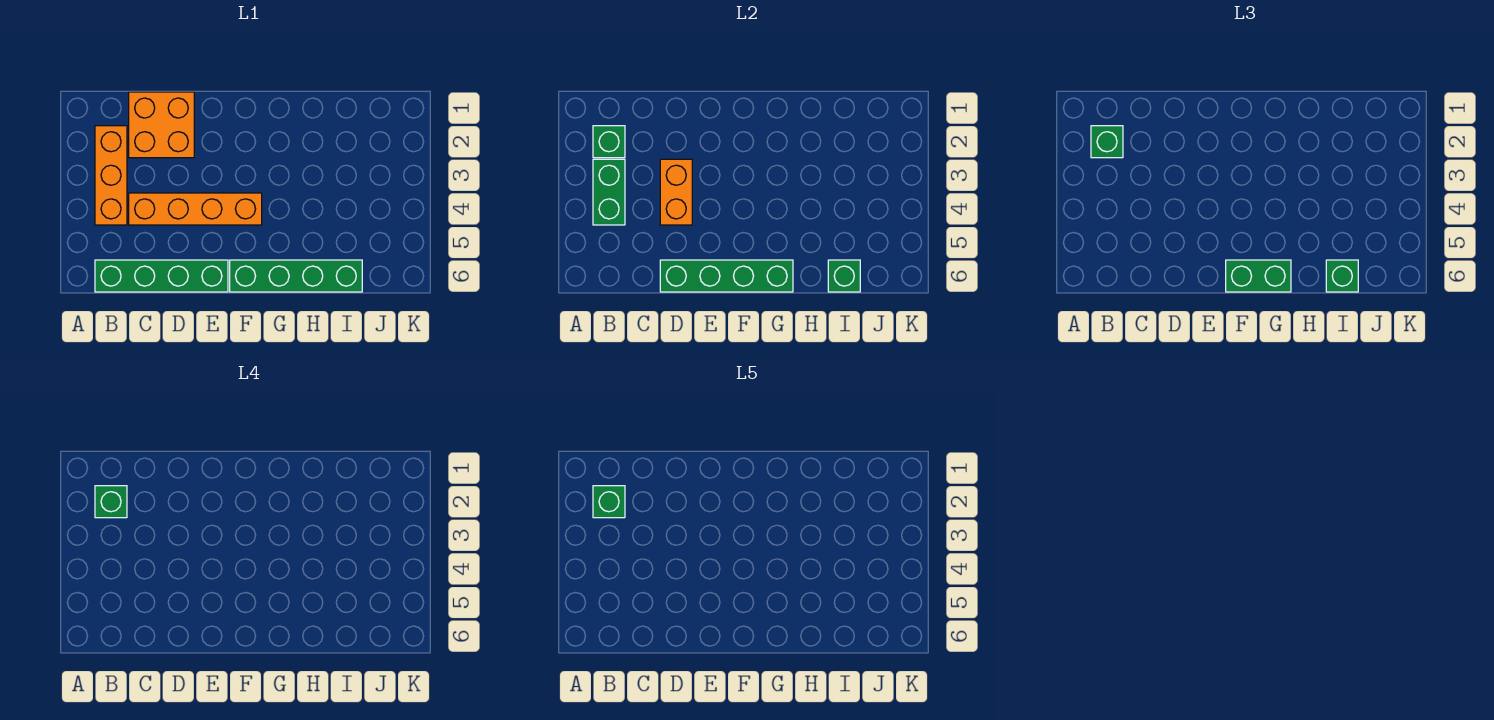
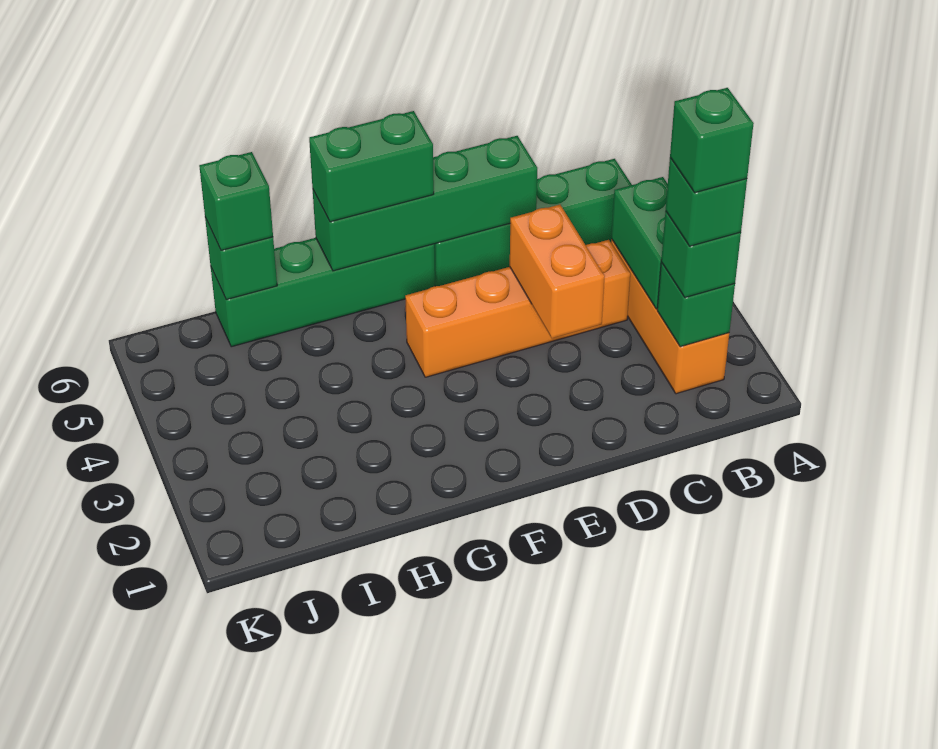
orange brick C1:D2 level 1 -> none

